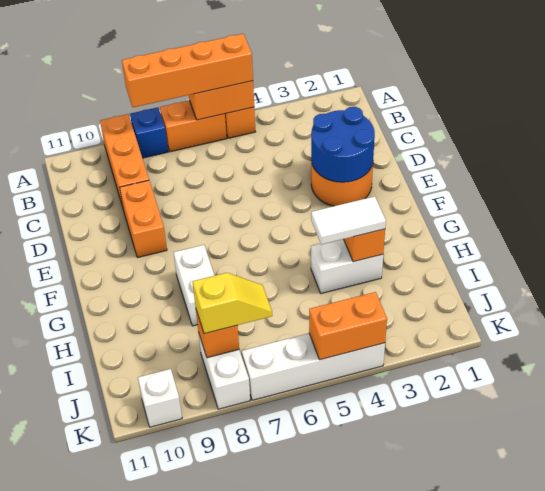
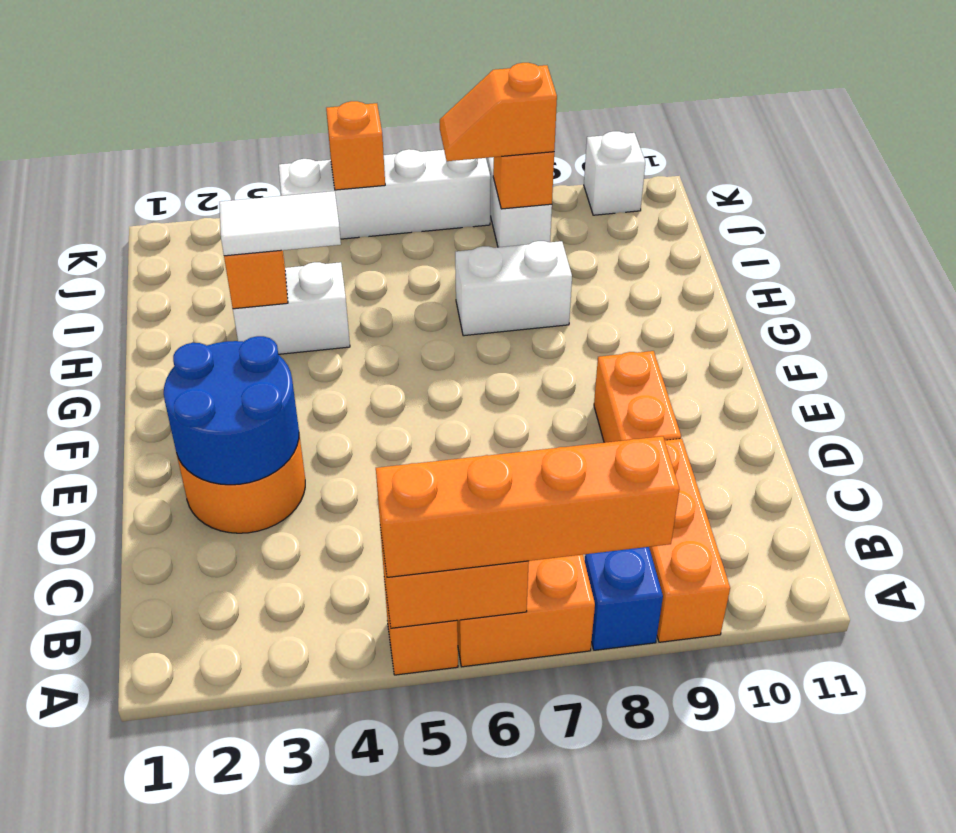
white brick G8:H8 level 1 -> white brick H7:H8 level 1
yellow slope J7:J8 level 3 top 8 -> orange slope J7:J8 level 3 top 8
orange brick K4:K5 level 2 -> orange brick K5 level 2

